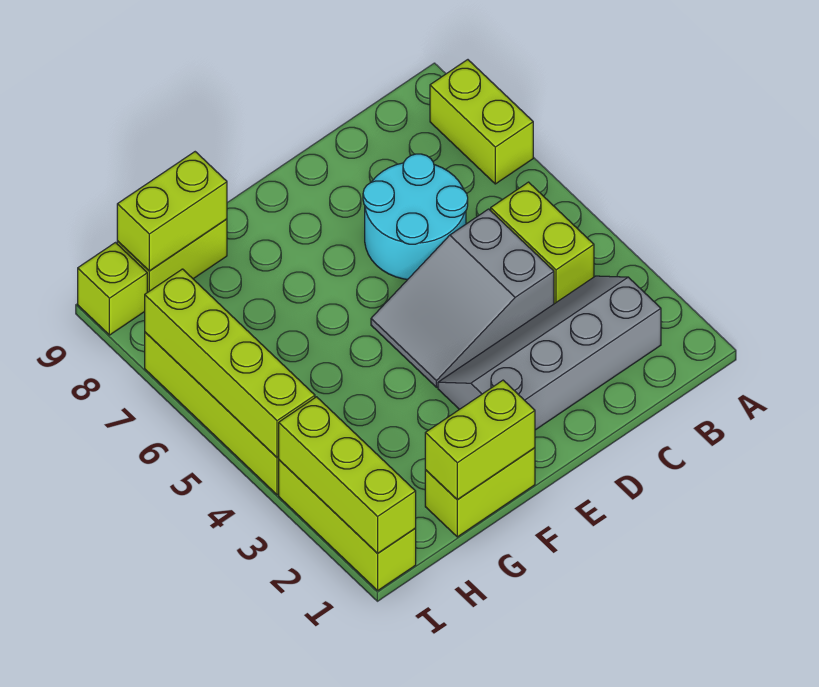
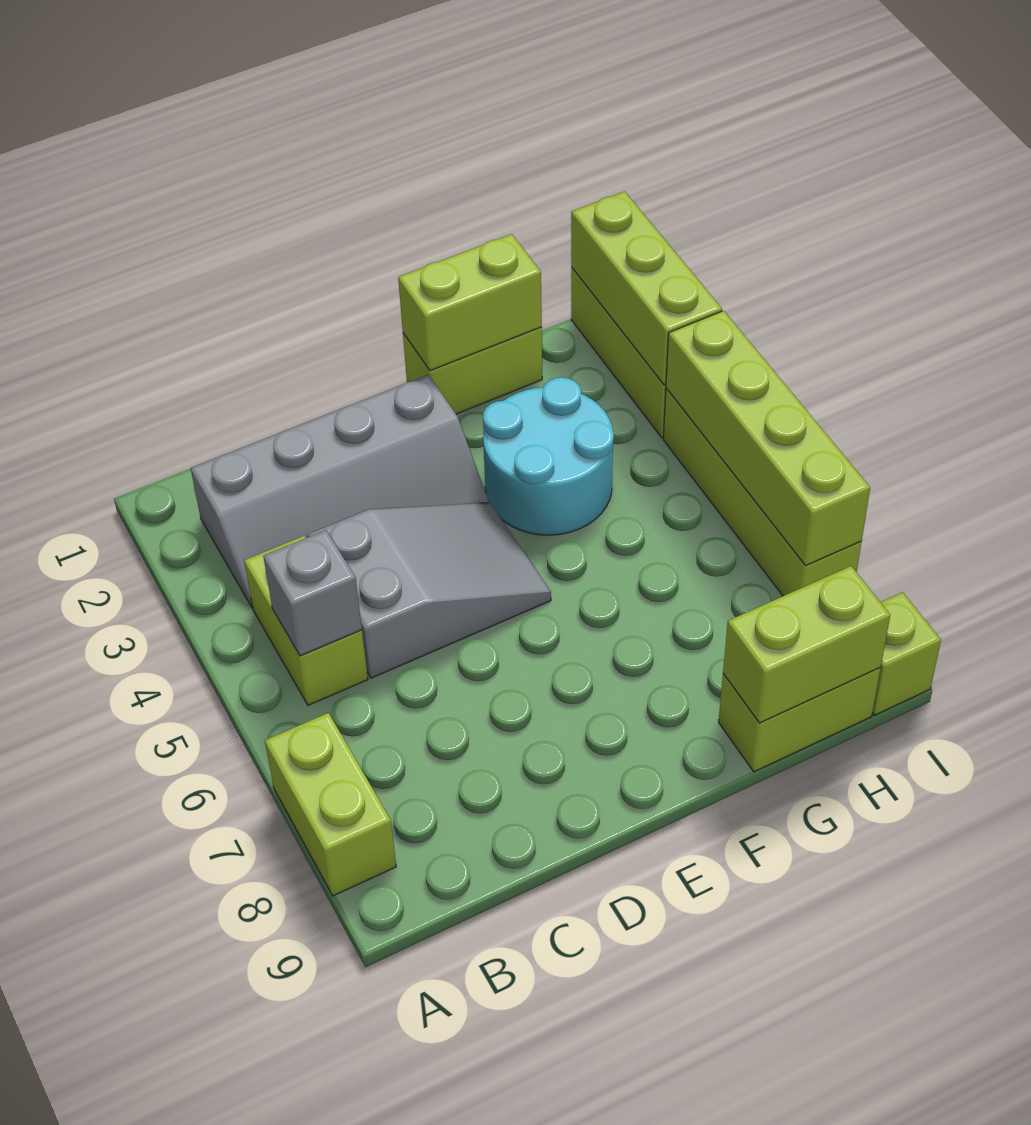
none -> grey brick B5 level 2
cyan round brick C6:D7 level 1 -> cyan round brick F3:G4 level 1

